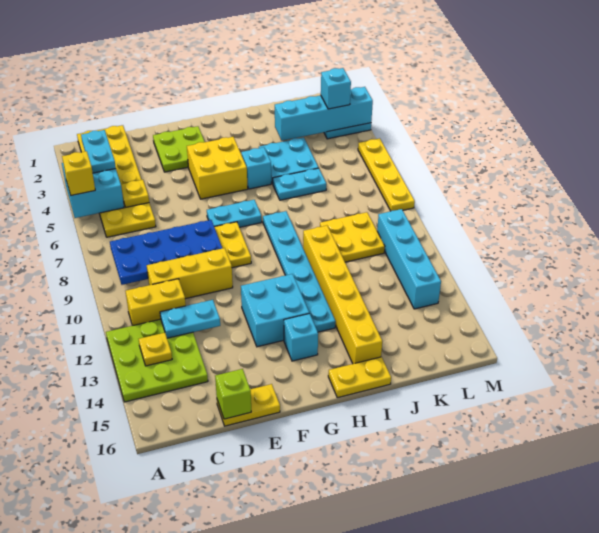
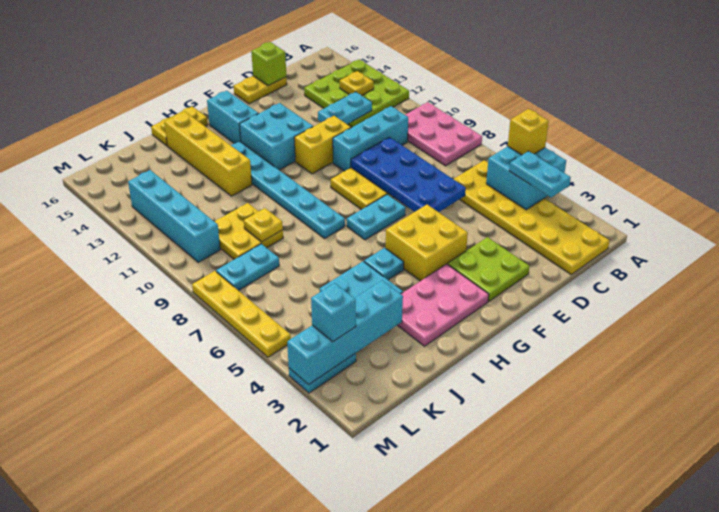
none -> pink plate A8:B10 level 1
blue plate B8:E9 level 2 -> blue plate D6:E9 level 2
yellow brick B11:C11 level 1 -> yellow brick E11:F11 level 1
yellow plate C5 level 2 -> yellow plate J9 level 2
yellow brick C10:E10 level 1 -> cyan brick C10:E10 level 1
none -> pink plate G2:I3 level 1
cyan brick G14 level 1 -> cyan brick G14:G15 level 1
cyan brick H5 level 1 -> cyan plate H5 level 1
cyan plate I6:J6 level 1 -> cyan plate K8:L8 level 1
yellow brick I10:I15 level 1 -> yellow brick I12:I15 level 1

